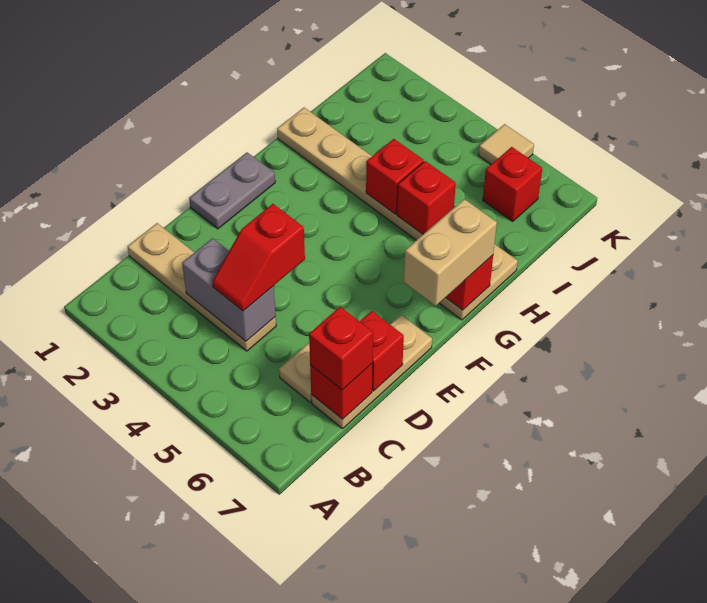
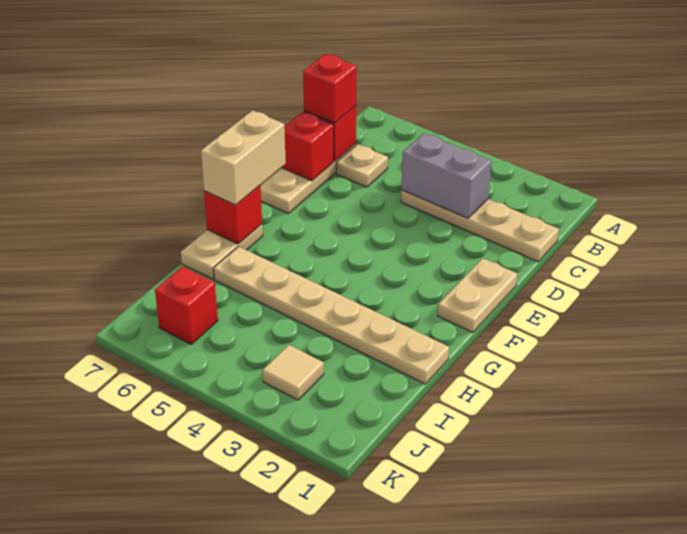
red slope C4:D4 level 3 top D -> none
grey plate E1:F1 level 1 -> tan plate E1:F1 level 1
red brick H4 level 2 -> none
red brick H5 level 2 -> none
tan tile K5 level 1 -> tan tile J3 level 1

